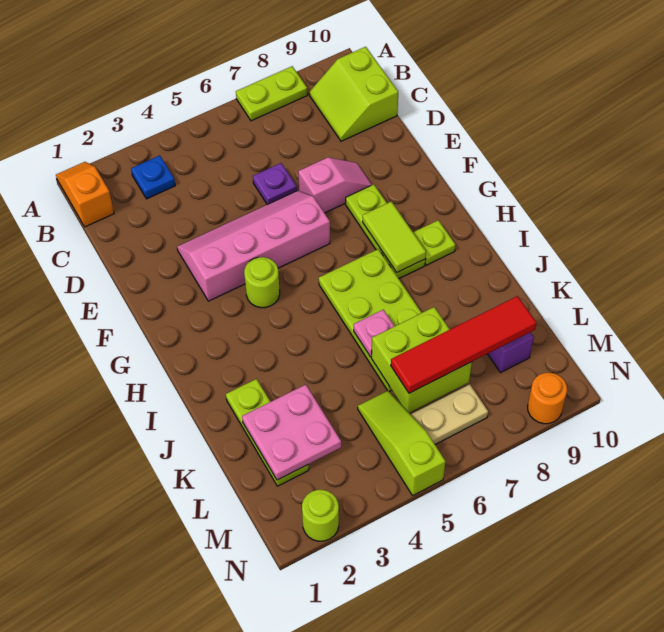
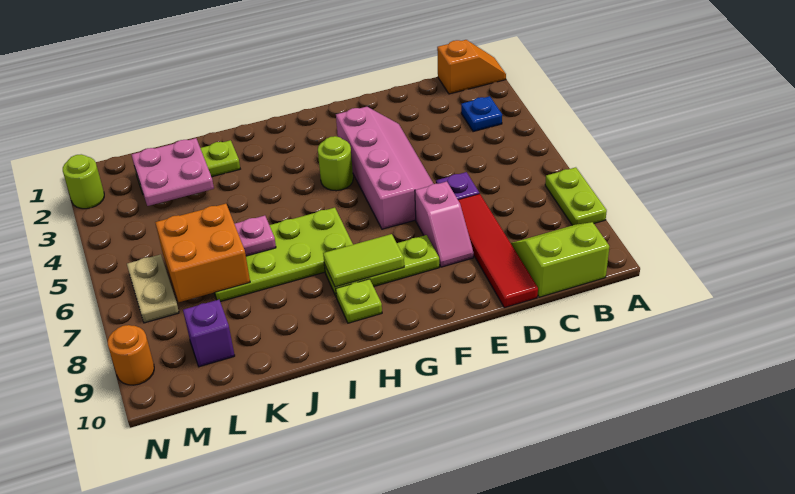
lime brick K6:L7 level 2 -> orange brick K6:L7 level 2
lime slope L5:N5 level 1 top N -> none
red tile L6:L9 level 3 -> red tile D7:D10 level 1

